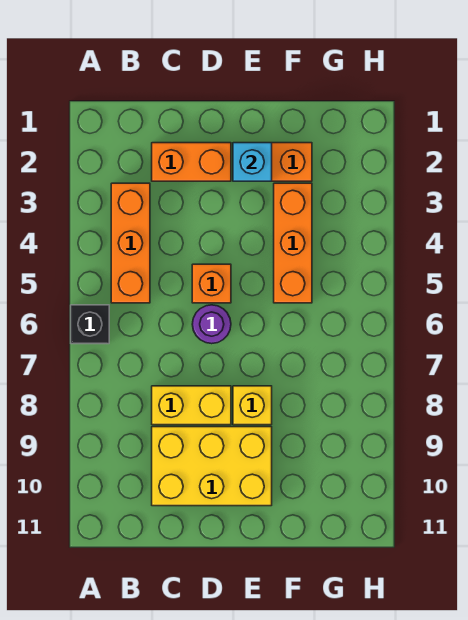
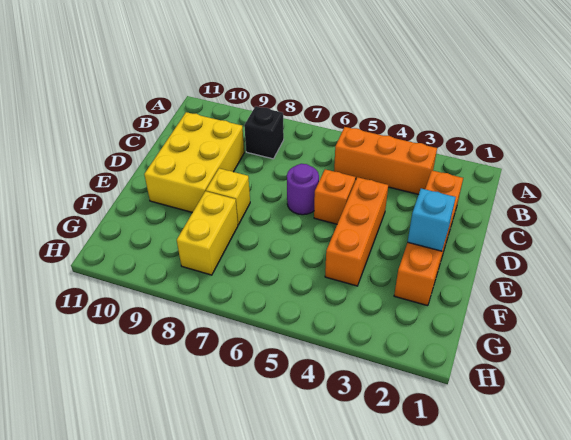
black brick A6 level 1 -> black brick B8 level 1
yellow brick C8:D8 level 1 -> yellow brick F8:G8 level 1
orange brick F3:F5 level 1 -> orange brick D4:F4 level 1

